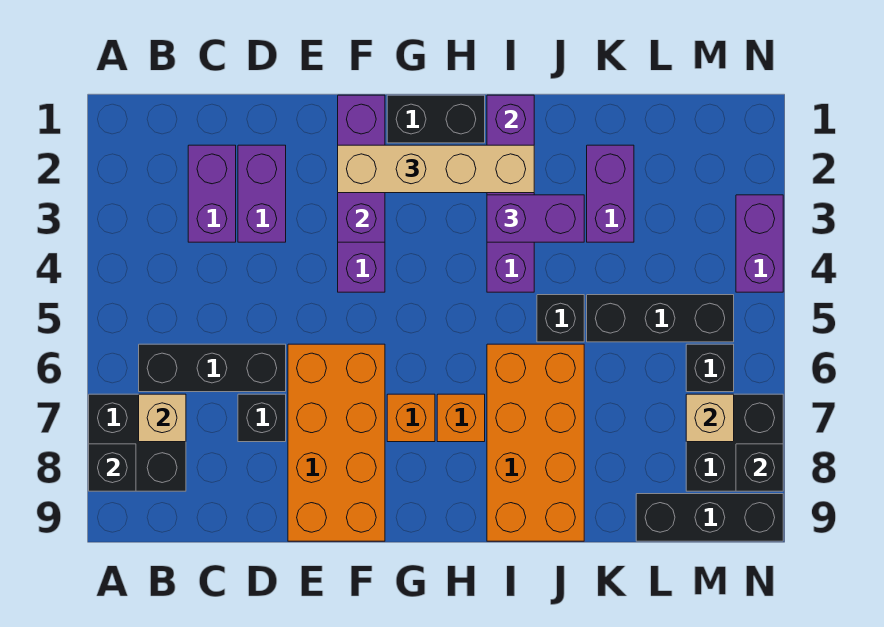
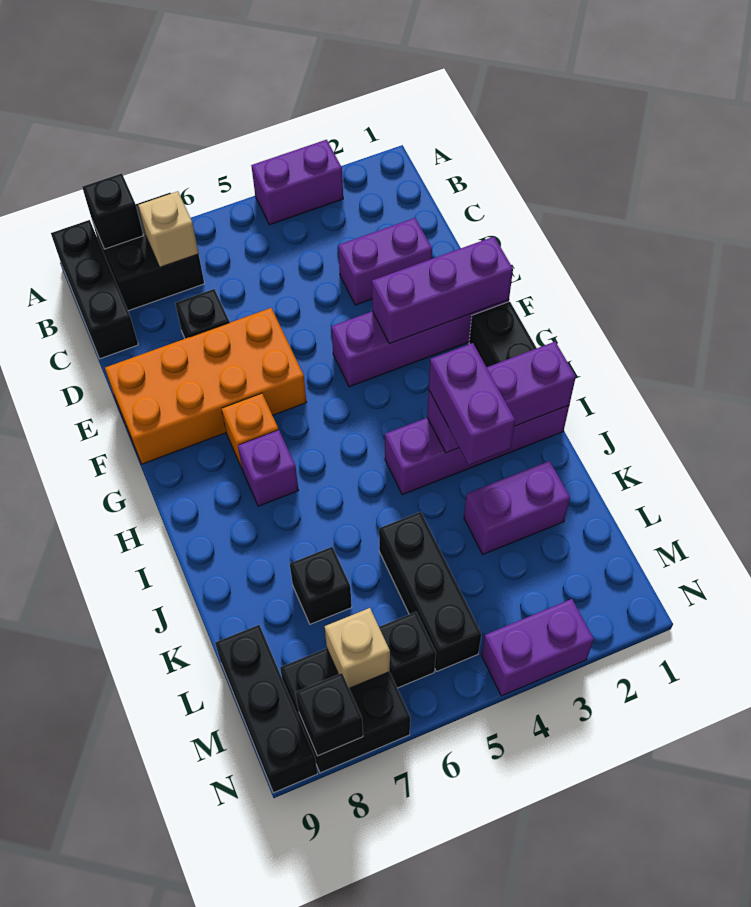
black brick B6:D6 level 1 -> black brick A9:C9 level 1
purple brick C2:C3 level 1 -> purple brick A3:A4 level 1
tan brick F2:I2 level 3 -> none
orange brick H7 level 1 -> purple brick H7 level 1
orange brick I6:J9 level 1 -> none
black brick J5 level 1 -> black brick K7 level 1

